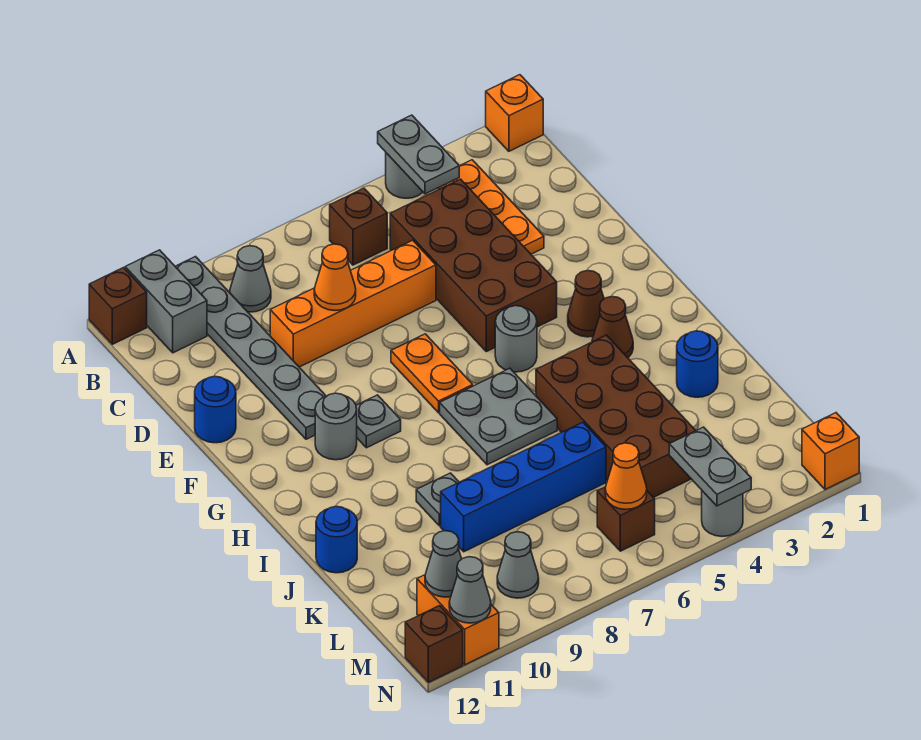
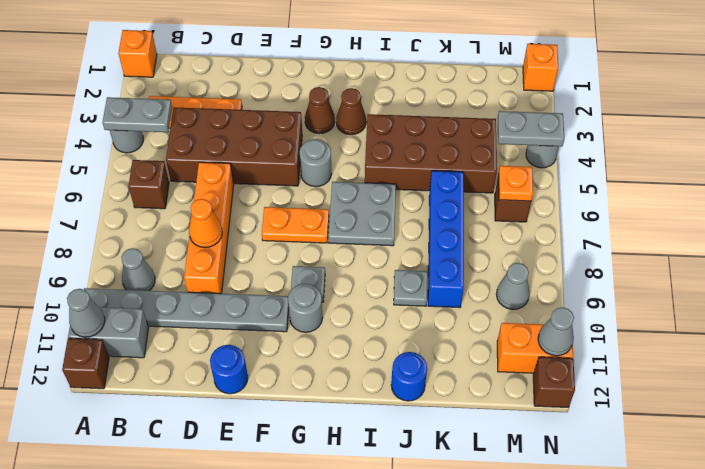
blue round brick J2 level 1 -> none
orange cone M6 level 2 -> orange plate M6 level 2
grey cone M11 level 2 -> grey cone A11 level 2

